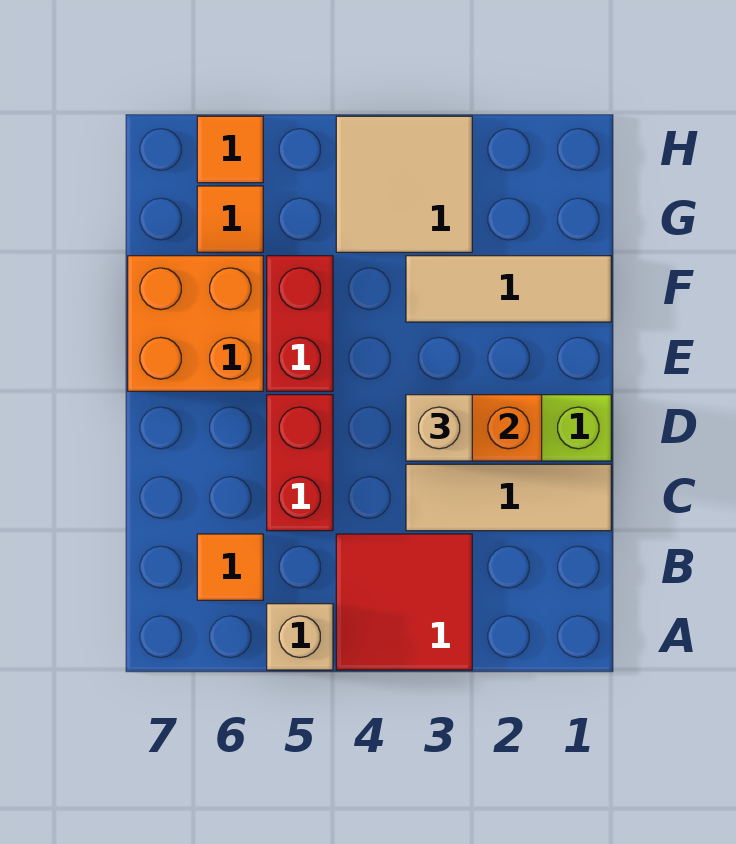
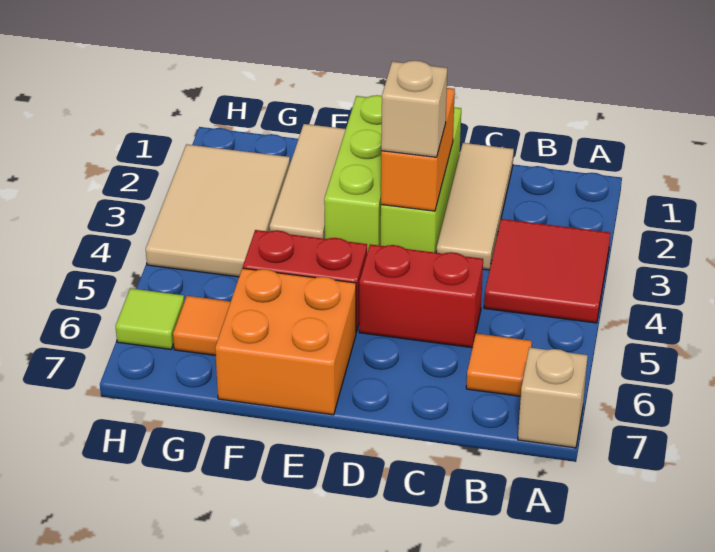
tan brick A5 level 1 -> tan brick A7 level 1
none -> lime brick E1:E3 level 1
tan tile G3:H4 level 1 -> tan tile G2:H4 level 1
orange tile H6 level 1 -> lime tile H6 level 1

